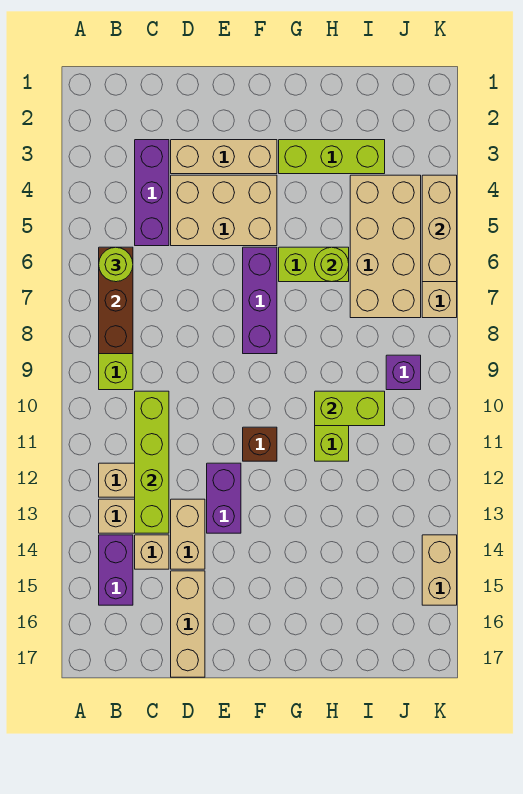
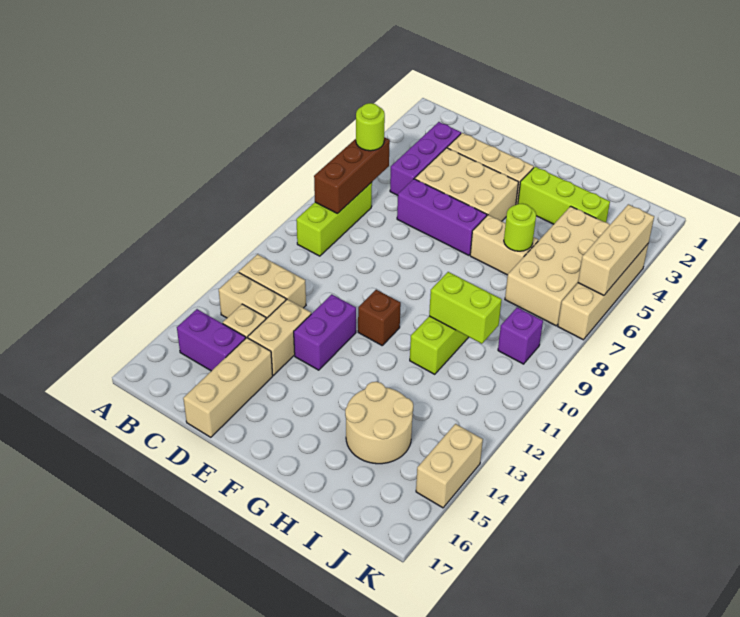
purple brick B14:B15 level 1 -> purple brick B15:C15 level 1
lime brick C10:C13 level 2 -> none
purple brick F6:F8 level 1 -> purple brick D6:F6 level 1
lime brick G6:H6 level 1 -> tan brick G6:H6 level 1
none -> tan round brick H14:I15 level 1

